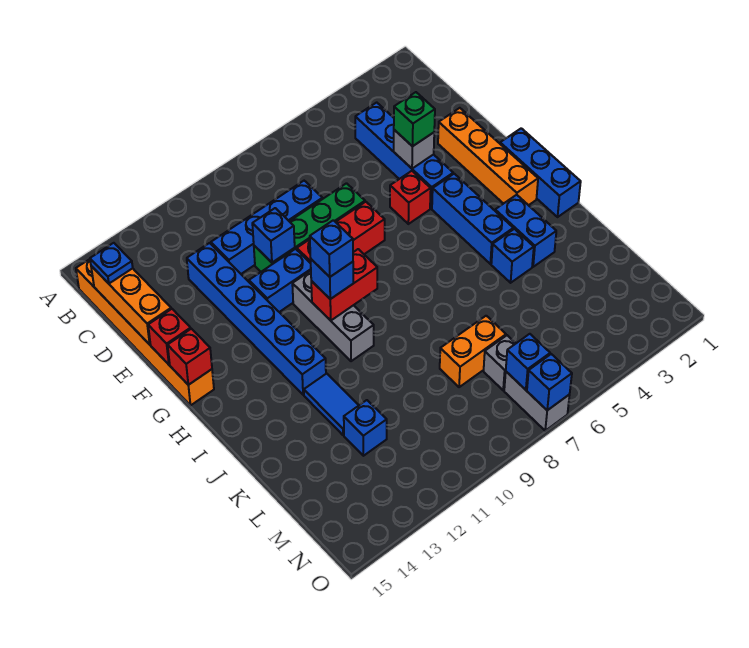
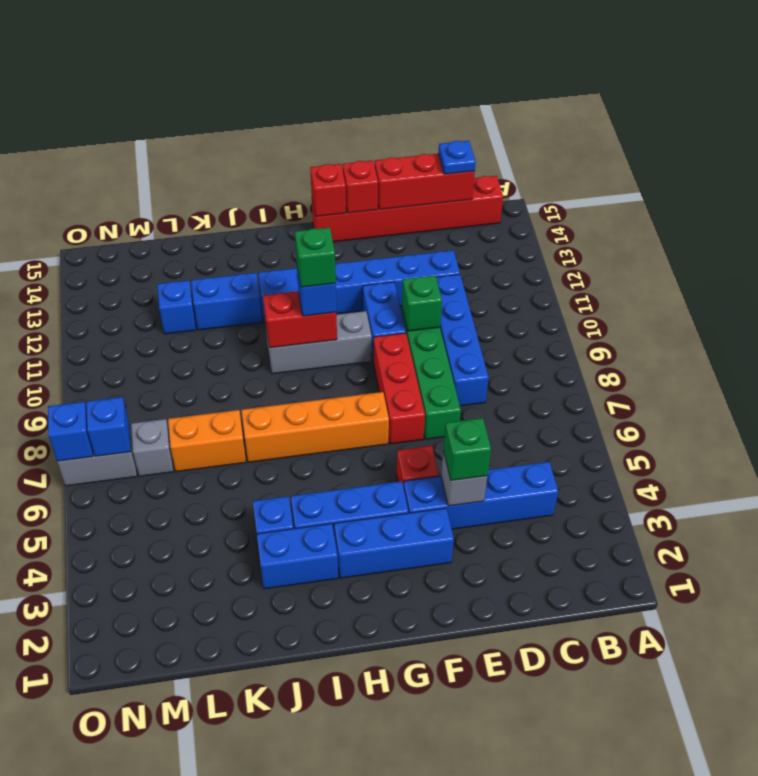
orange brick B15:G15 level 1 -> red brick B15:G15 level 1
orange brick C15:E15 level 2 -> red brick C15:E15 level 2
orange brick E2:H2 level 1 -> orange brick G7:J7 level 1
blue brick E10 level 2 -> green brick E10 level 2
blue brick G1:I1 level 1 -> blue brick F3:H3 level 1
red brick H9:H10 level 2 -> red brick H10:I10 level 2
blue brick H10 level 4 -> green brick H10 level 4
blue tile J12:K12 level 1 -> blue brick J12:K12 level 1
orange brick L7:L8 level 1 -> orange brick K7:L7 level 1

